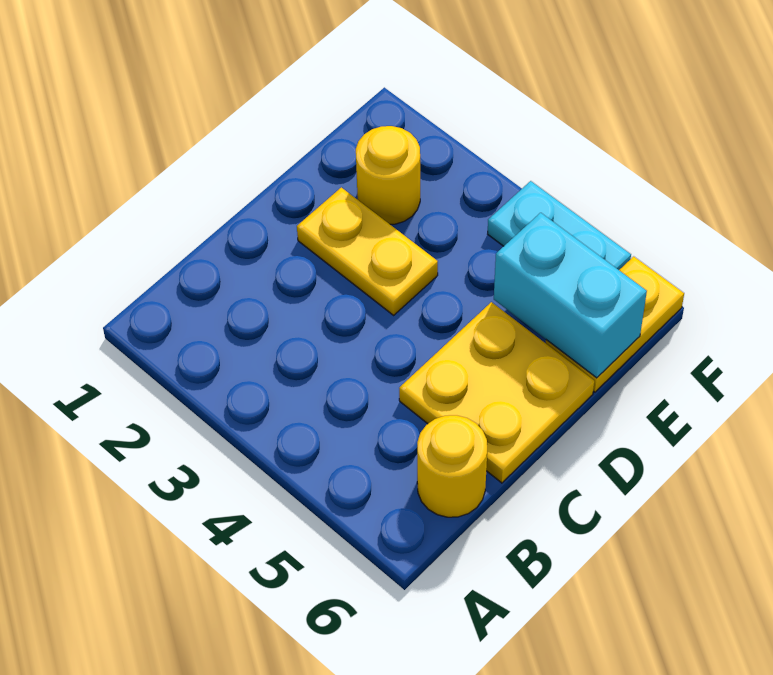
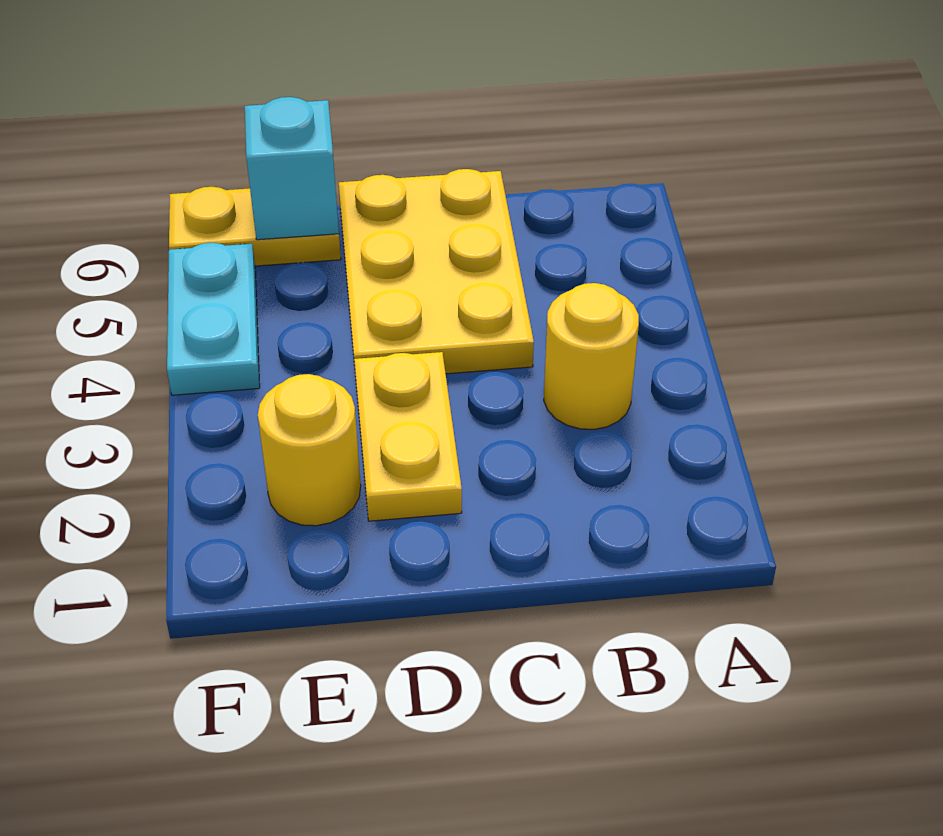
yellow round brick B6 level 1 -> yellow round brick B3 level 1
yellow plate C5:D6 level 1 -> yellow plate C4:D6 level 1
cyan brick E5:E6 level 2 -> cyan brick E6 level 2

